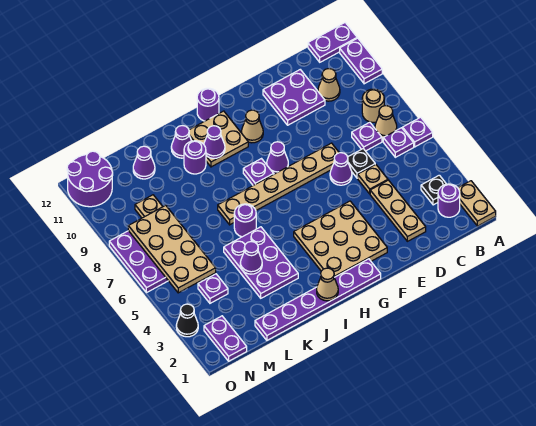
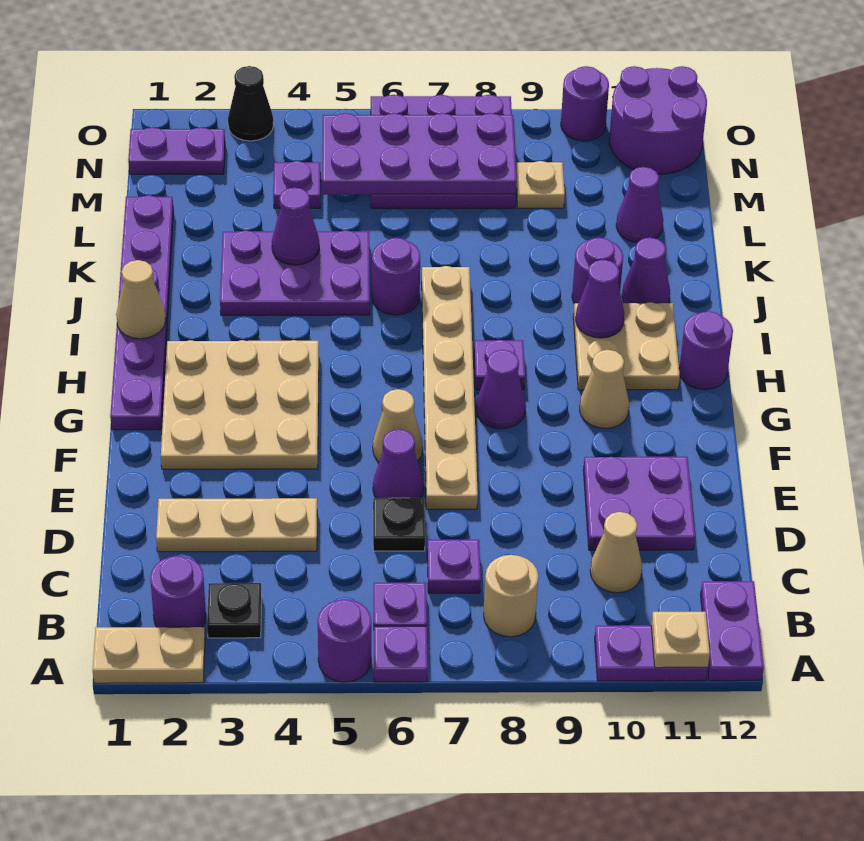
none -> purple round brick A5 level 1
tan cone B7 level 1 -> tan cone F6 level 1
tan plate D5 level 1 -> tan plate A11 level 2
tan plate M5:N8 level 2 -> purple plate M5:N8 level 2
none -> purple round brick O10 level 1

